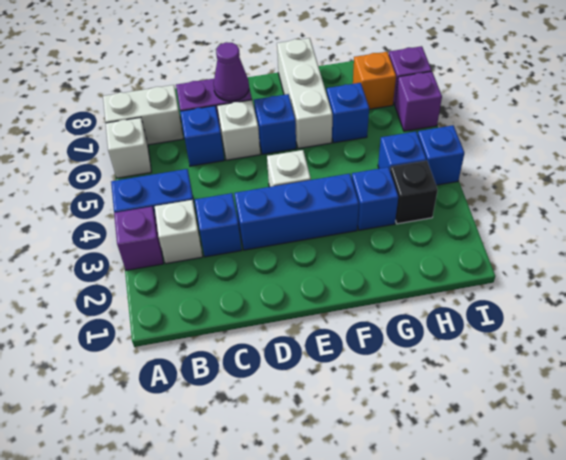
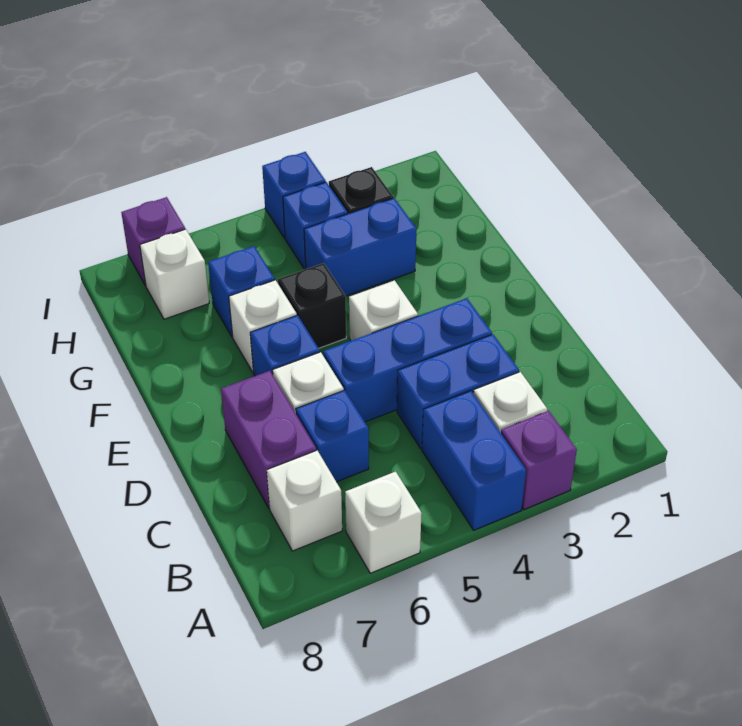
white brick A7:B7 level 1 -> white brick B7 level 1
blue brick C3 level 1 -> blue brick C3:C4 level 1
blue brick D3:F3 level 1 -> blue brick D3:D5 level 1
purple cone D7 level 2 -> none
none -> black brick F5 level 1
white brick F6:F8 level 1 -> white brick F6 level 1
blue brick G3 level 1 -> blue brick G3:G4 level 1
orange brick H7 level 1 -> white brick H7 level 1
purple brick I6 level 1 -> none

